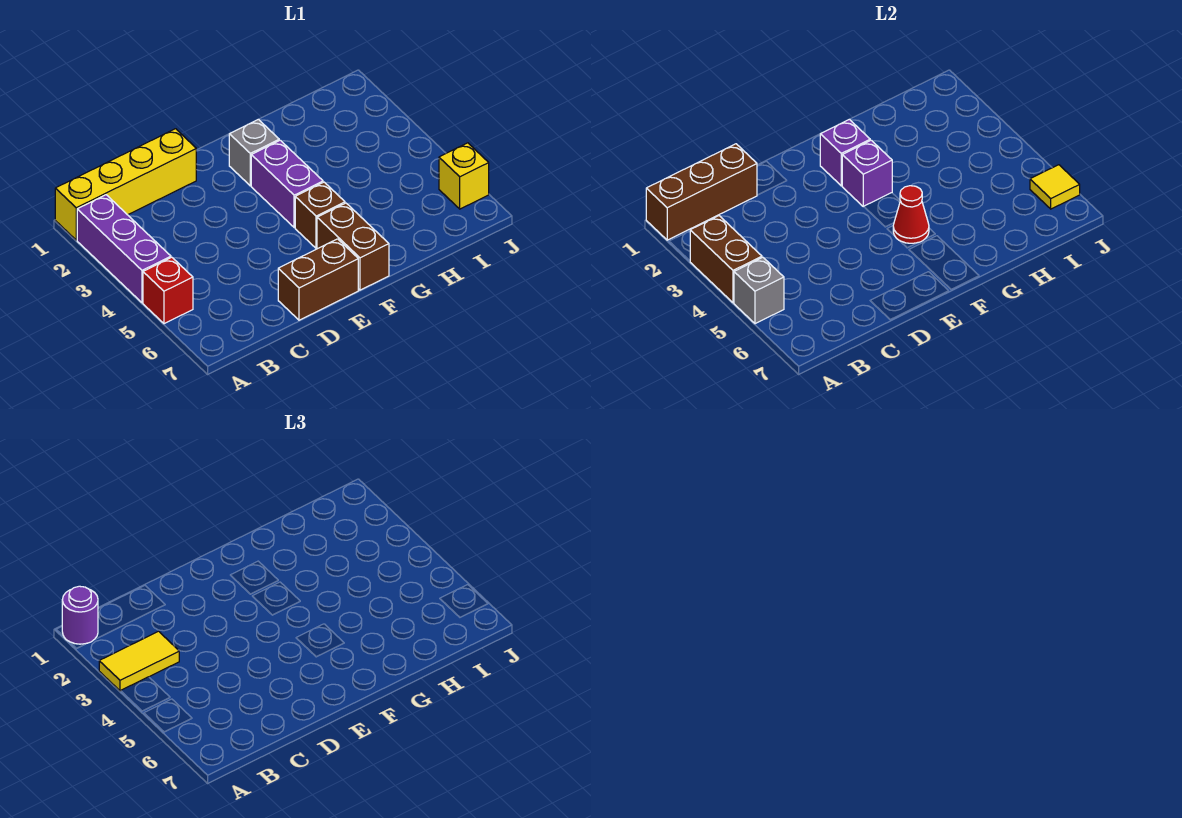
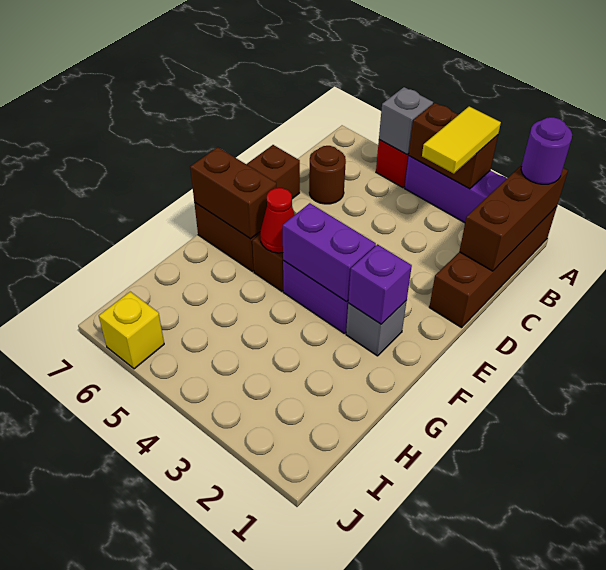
yellow brick A1:D1 level 1 -> brown brick A1:D1 level 1
none -> brown round brick C6 level 1
purple brick F3 level 2 -> purple brick F3:F4 level 2
none -> brown brick F6:F7 level 2
yellow tile J6 level 2 -> none

